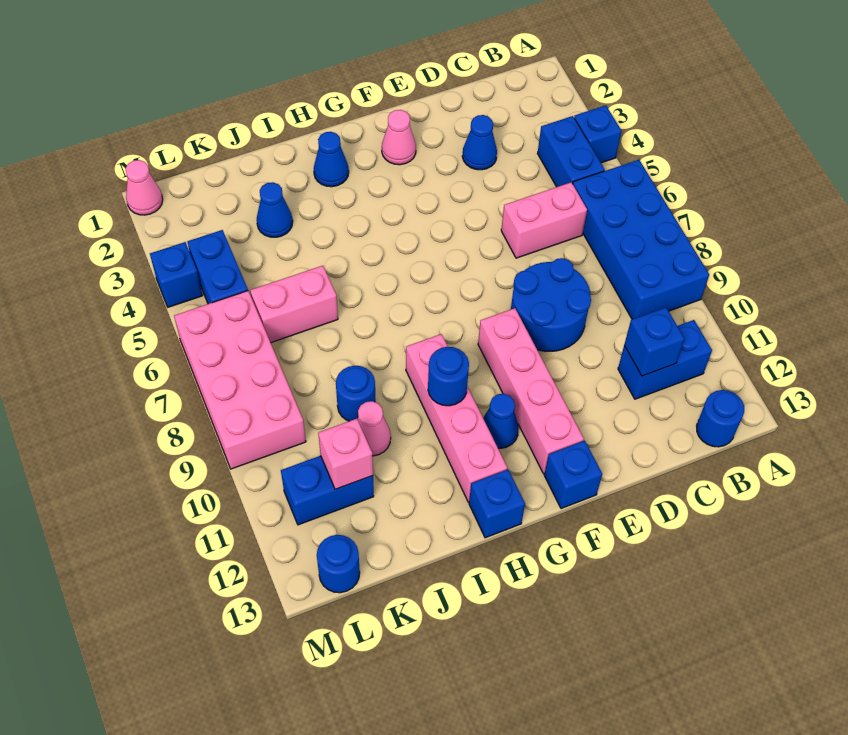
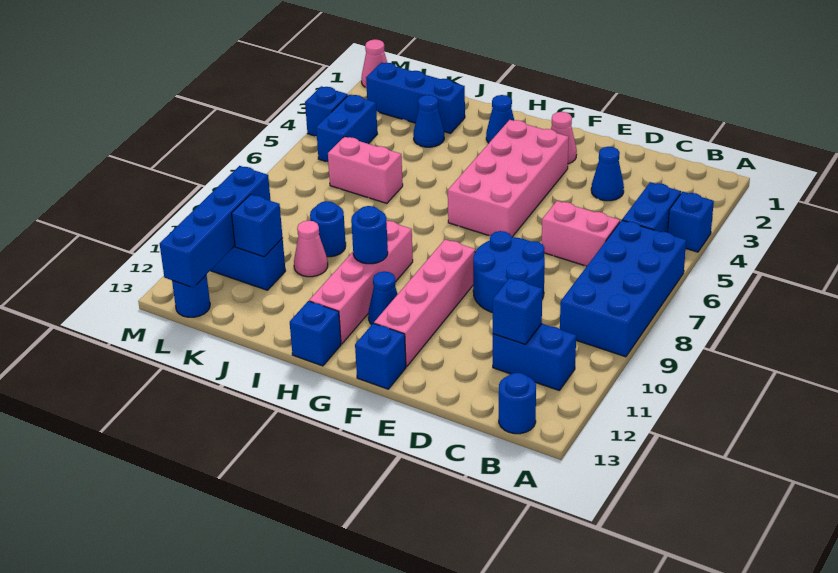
none -> blue brick J2:L2 level 1
pink brick K11 level 2 -> blue brick K11 level 2
pink brick L6:M9 level 1 -> pink brick F3:G6 level 1
none -> blue brick L10:L13 level 2

